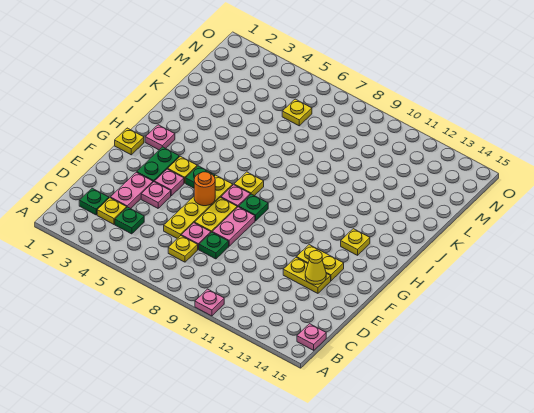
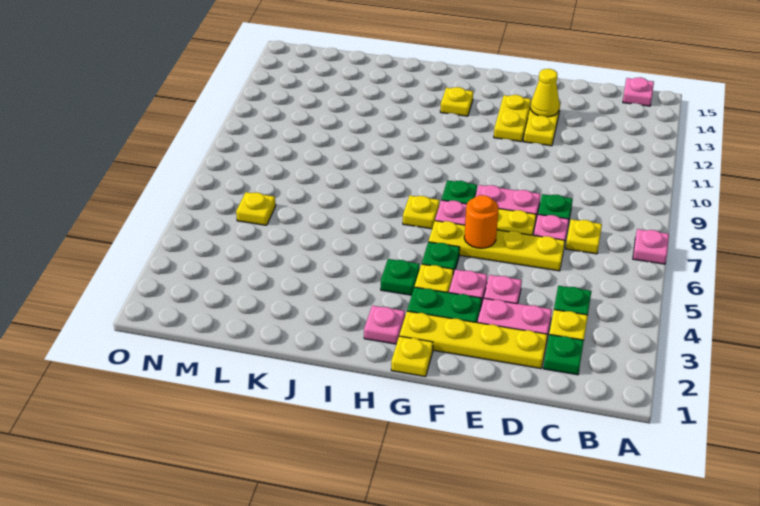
pink plate A10 level 1 -> pink plate A7 level 1
none -> yellow plate D2:G2 level 1
none -> green plate H4 level 1

